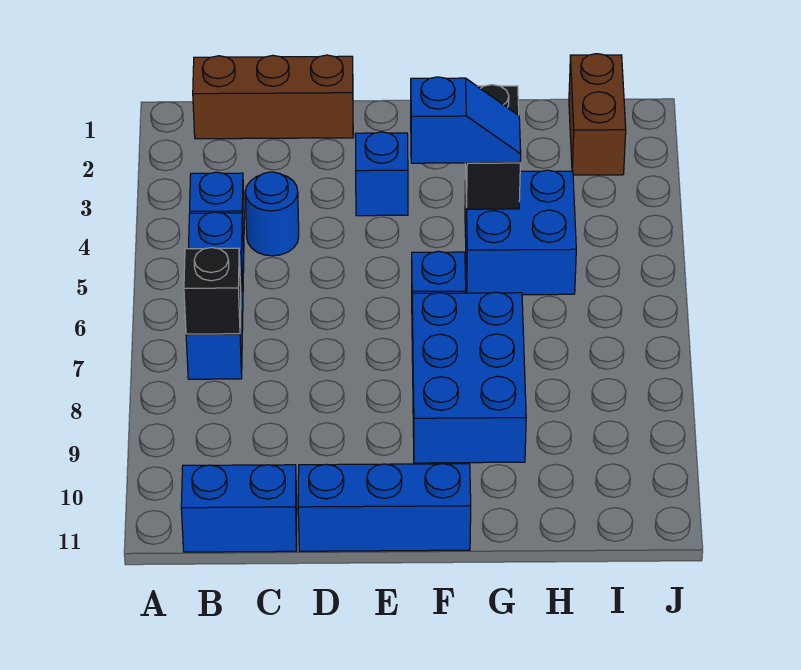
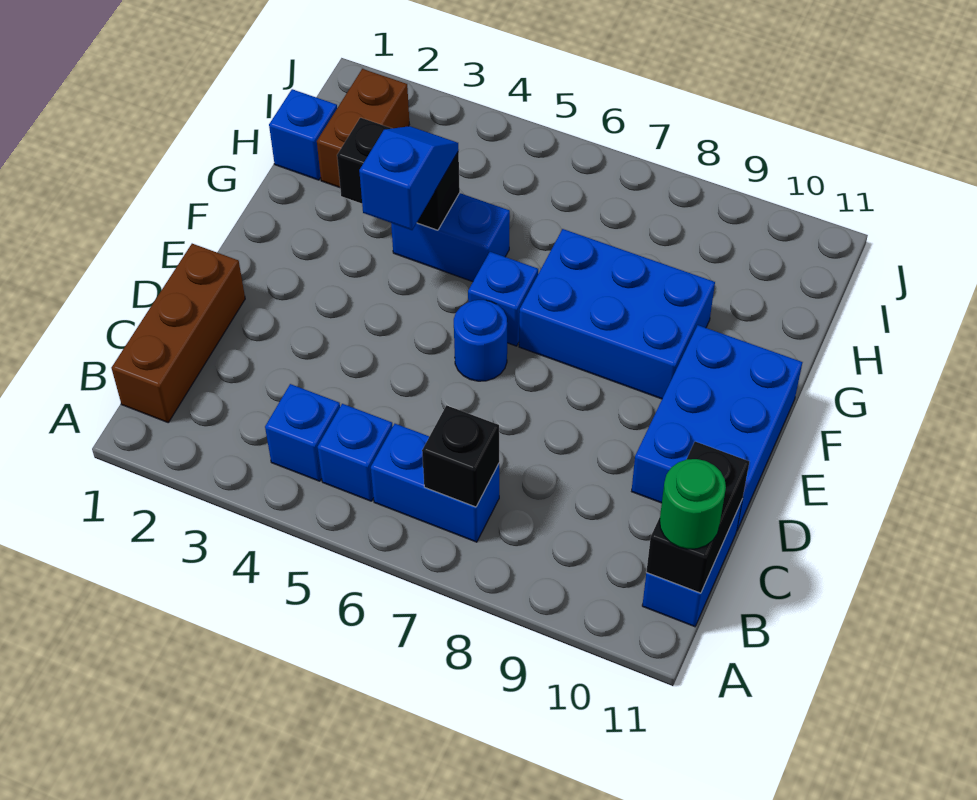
none -> black brick B11:C11 level 2
none -> green round brick B11 level 3
blue round brick C4 level 1 -> blue round brick E6 level 1
blue brick D11:F11 level 1 -> blue brick D10:F11 level 1
blue brick E3 level 1 -> blue brick H1 level 1
blue brick G4:H5 level 1 -> blue brick G4:G5 level 1
brown brick I1:I2 level 1 -> brown brick H2:I2 level 1

